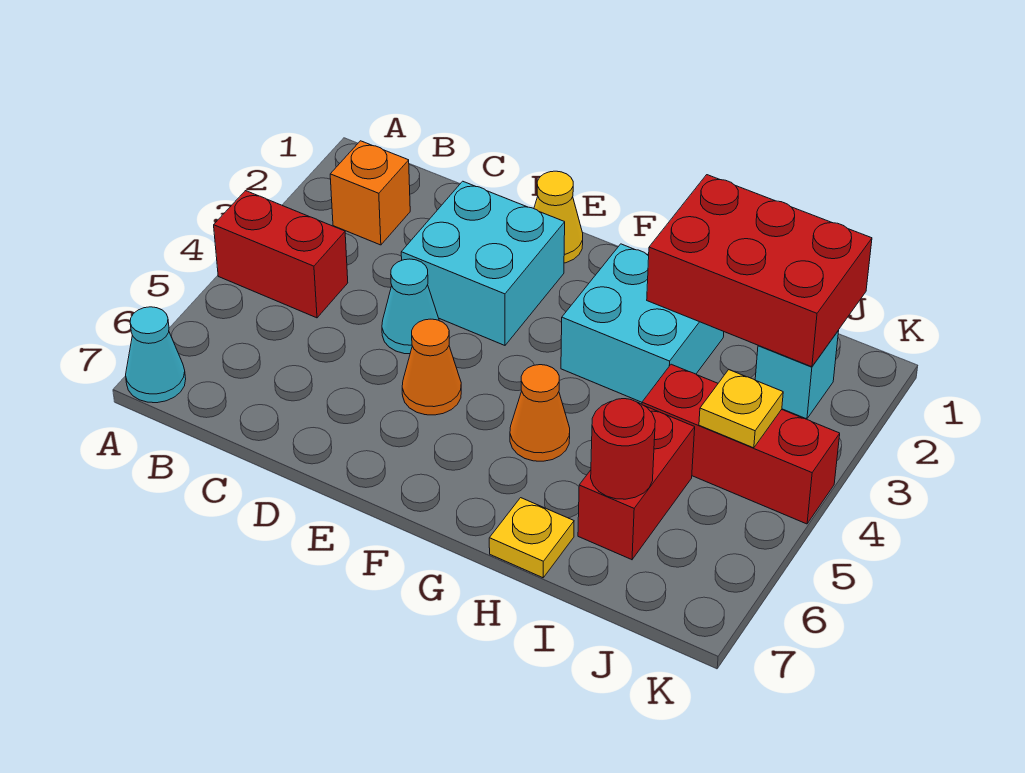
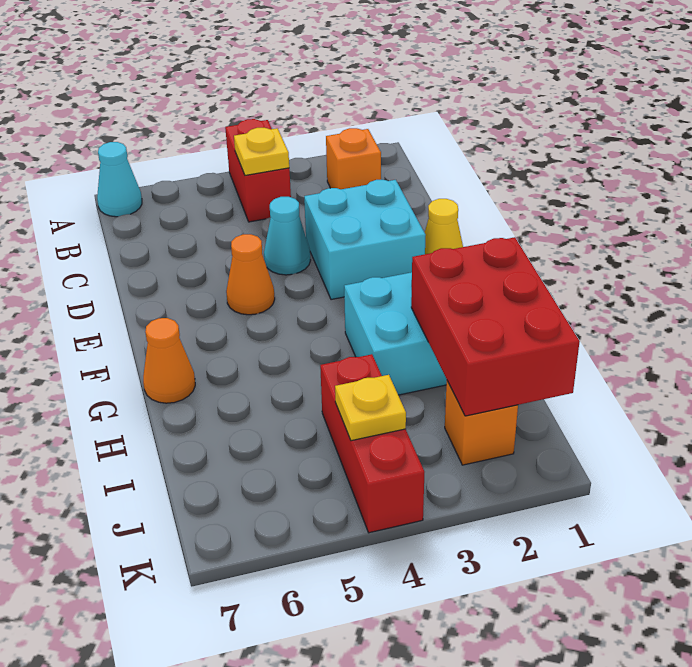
orange cone G5 level 1 -> orange cone G7 level 1
yellow plate H7 level 1 -> yellow plate B4 level 2
red brick I5:I6 level 1 -> none
red round brick I6 level 2 -> none
cyan brick J2 level 1 -> orange brick J2 level 1

